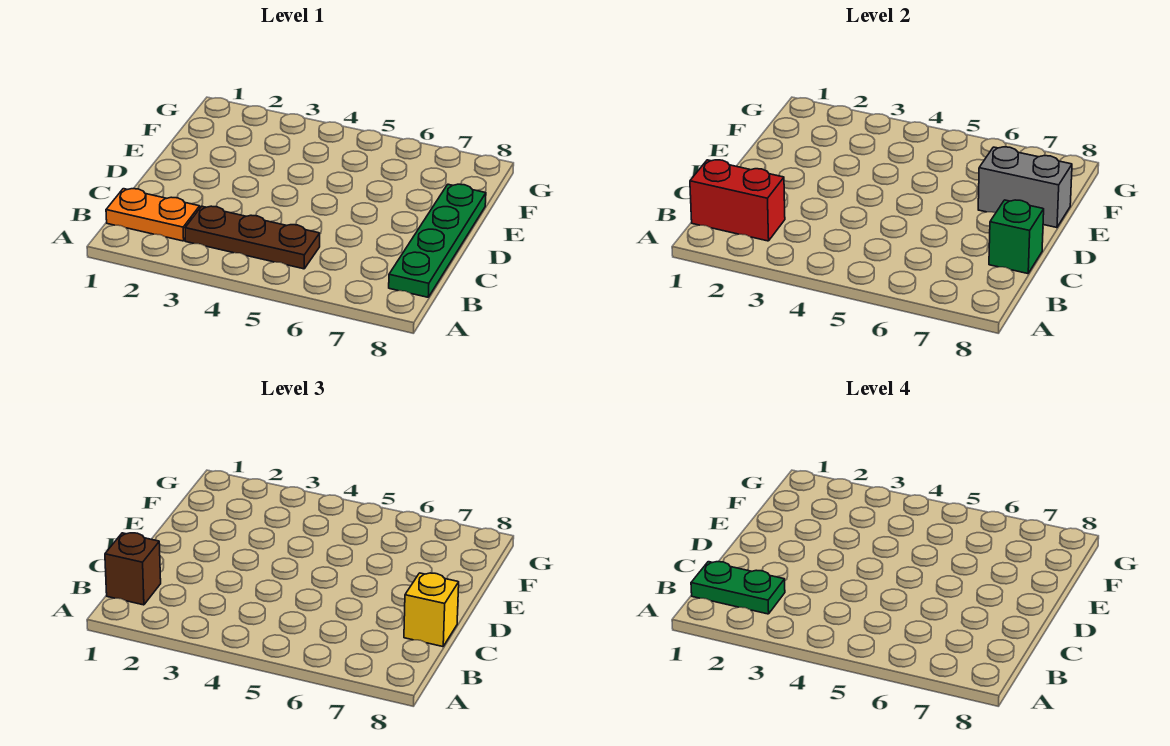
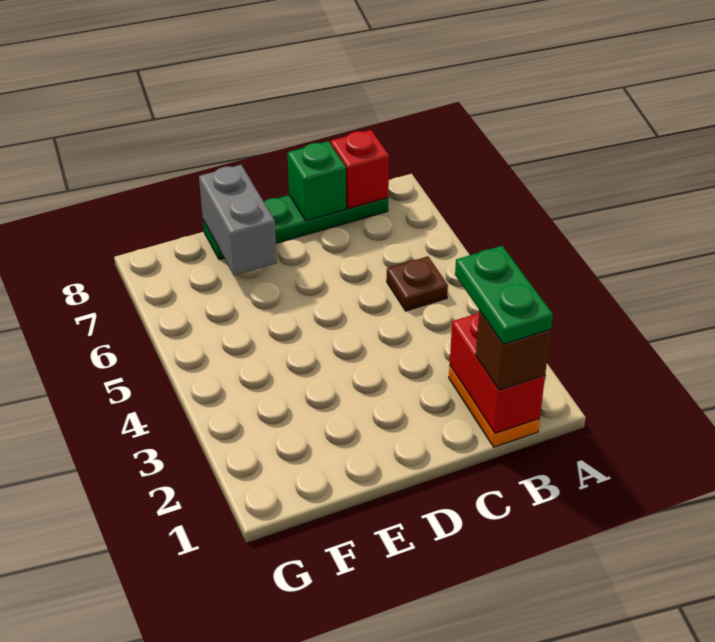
brown plate B3:B5 level 1 -> brown plate B5 level 1
none -> red brick B8 level 2
yellow brick C8 level 3 -> none

